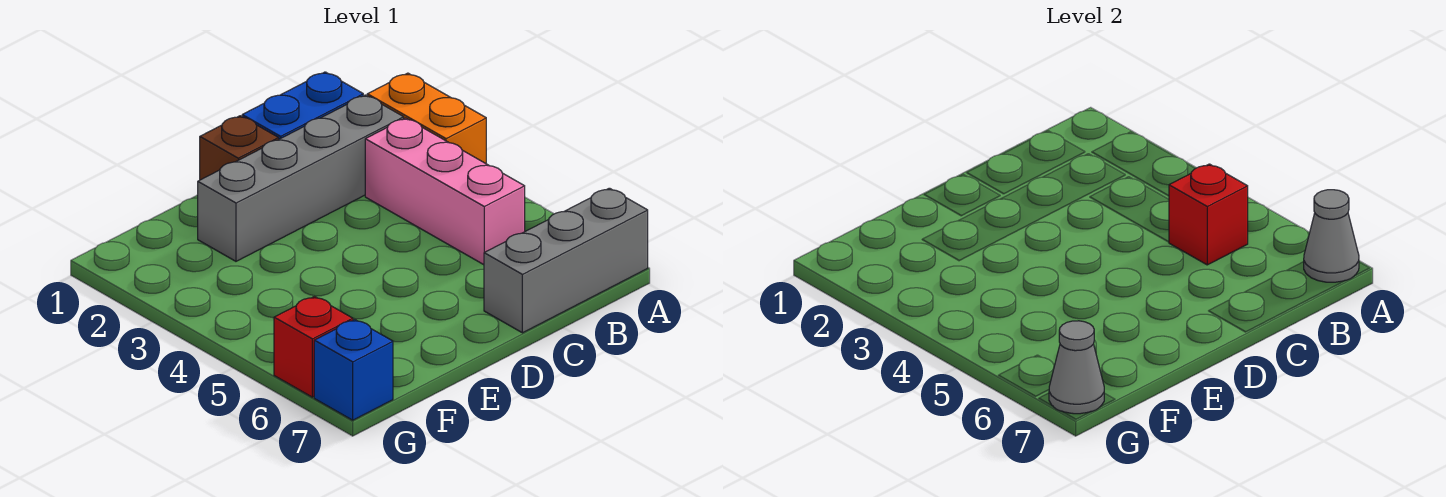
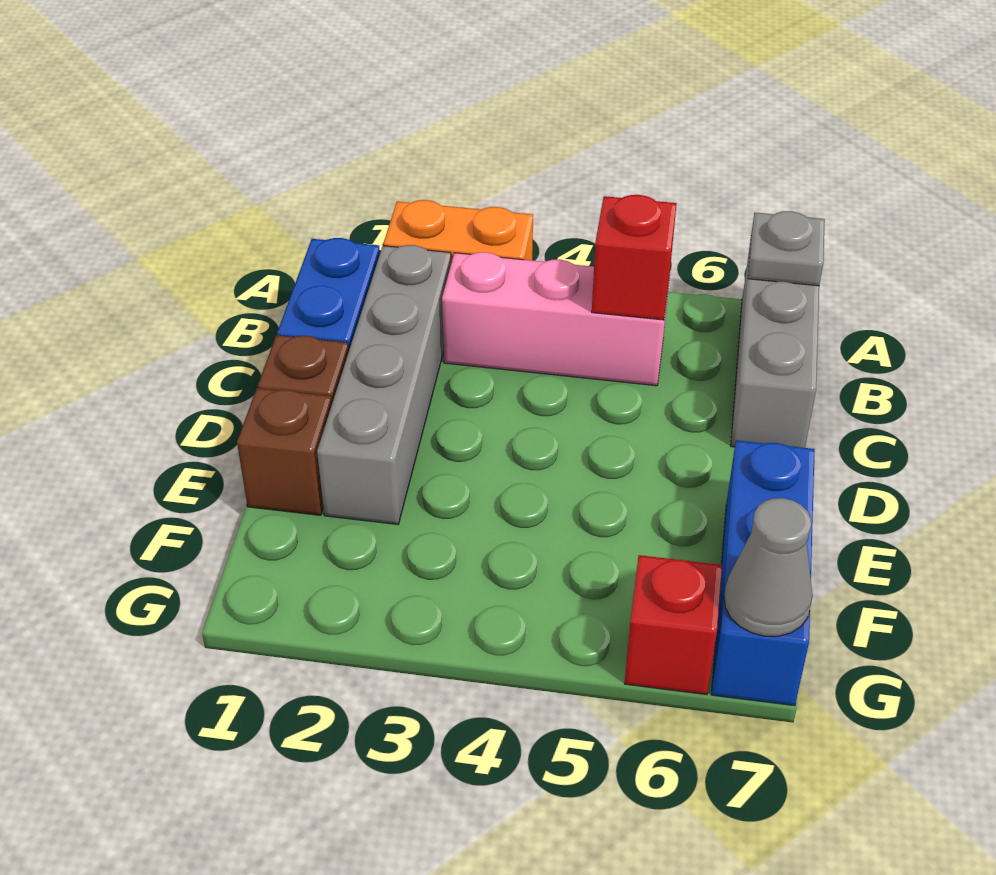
grey cone A7 level 2 -> grey plate A7 level 2
none -> brown brick E1 level 1
blue brick G7 level 1 -> blue brick E7:G7 level 1

